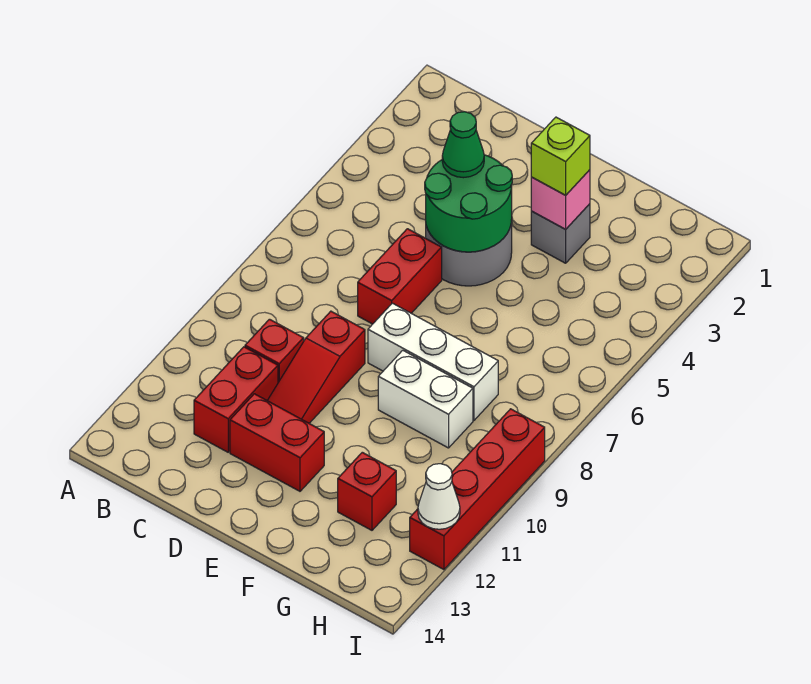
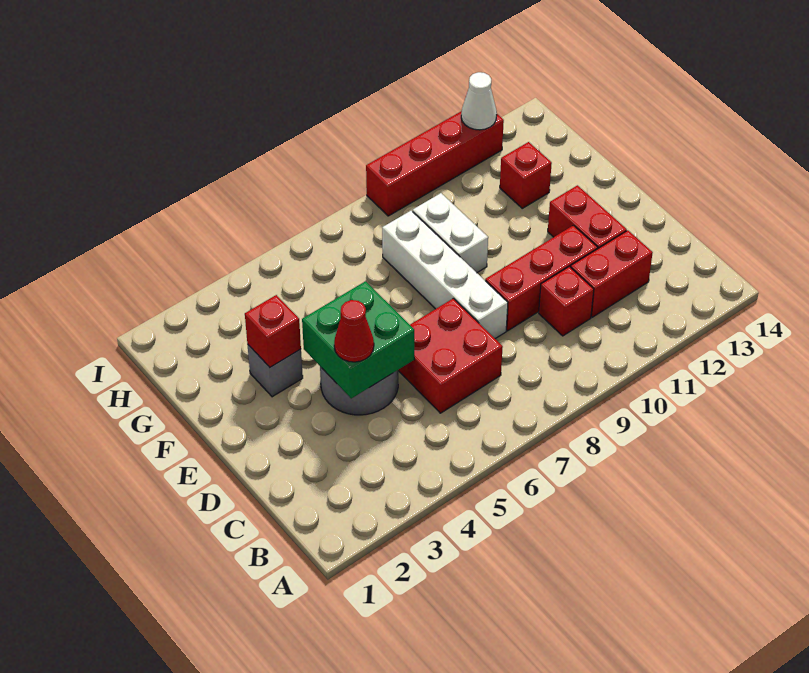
green round brick D4:E5 level 2 -> green brick D4:E5 level 2
green cone D4 level 3 -> red cone D4 level 3
red brick D6:D7 level 1 -> red brick C6:D7 level 1
red slope D9:D11 level 1 top 9 -> red brick D9:D11 level 1
white brick E8:G8 level 1 -> white brick D8:G8 level 1
pink brick F3 level 2 -> red brick F3 level 2
lime brick F3 level 3 -> none

